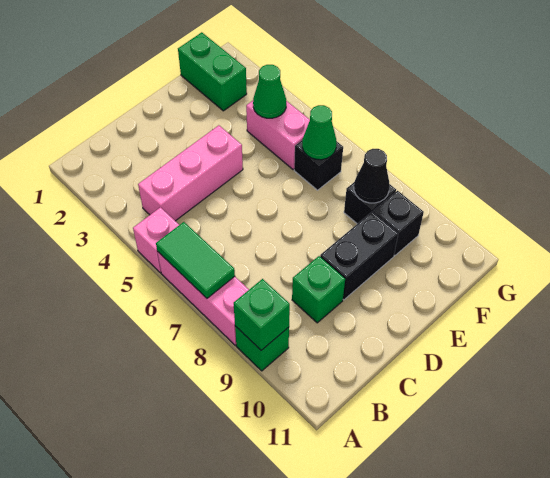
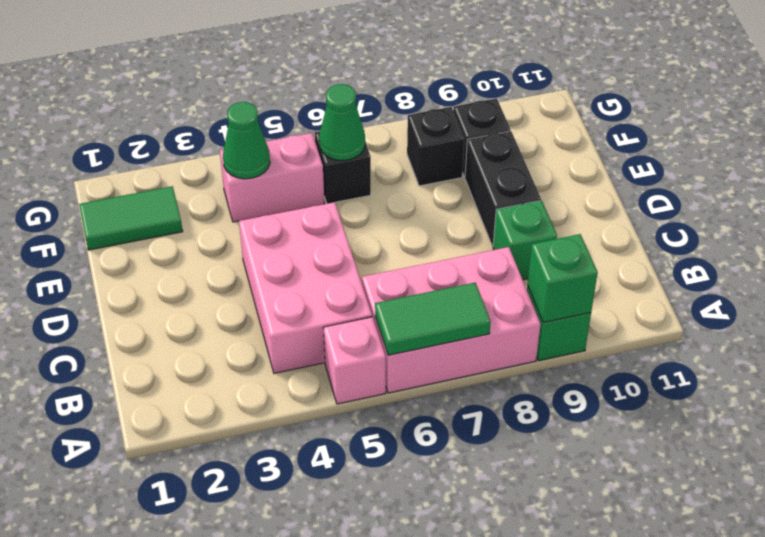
pink brick A6:A8 level 1 -> pink brick A6:B8 level 1
pink brick B4:D4 level 1 -> pink brick B4:D5 level 1
green brick F1:F2 level 1 -> green tile F1:F2 level 1
black cone F8 level 2 -> none

